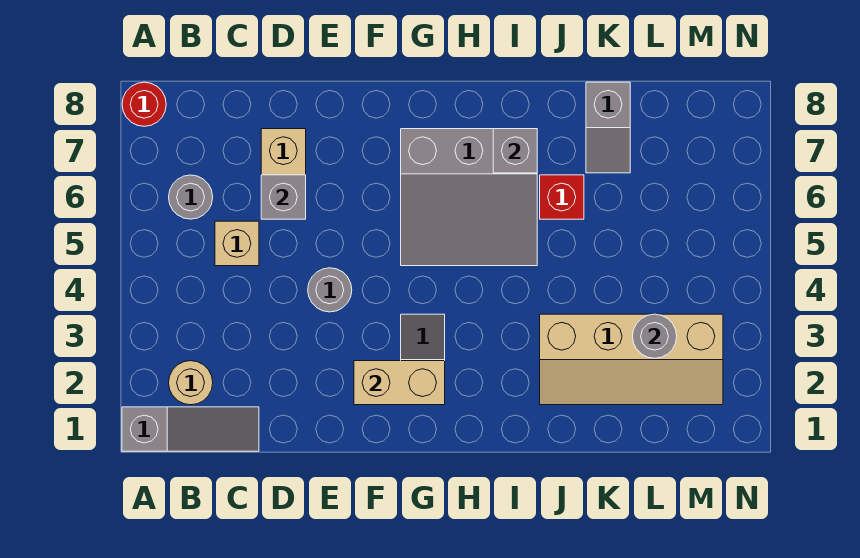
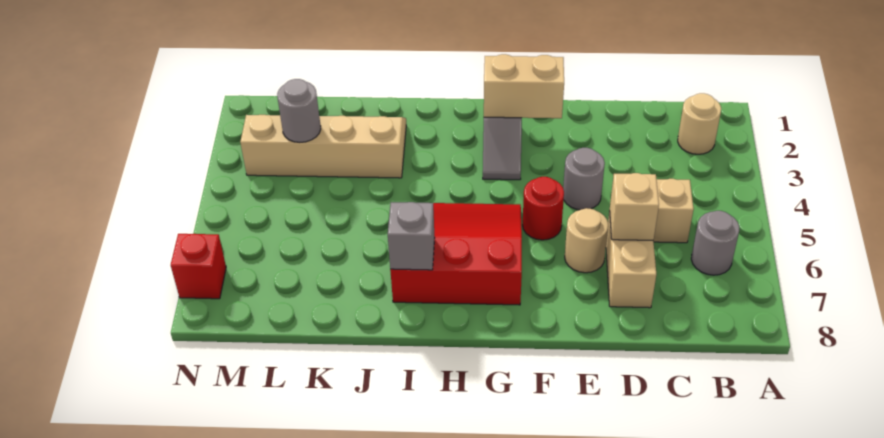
grey slope A1:C1 level 1 top A -> none
red round brick A8 level 1 -> red round brick F5 level 1
grey brick D6 level 2 -> tan brick D6 level 2
none -> tan round brick E6 level 1
grey slope G5:I7 level 1 top 7 -> red slope G5:I7 level 1 top 7
red brick J6 level 1 -> red brick N7 level 1
grey slope K7:K8 level 1 top 8 -> none

